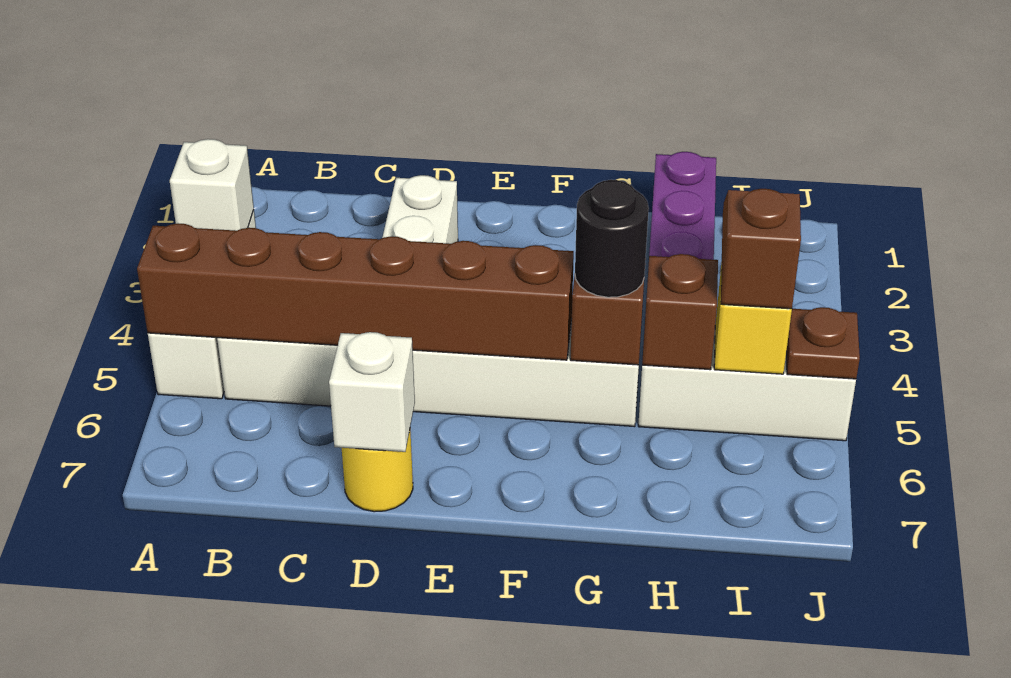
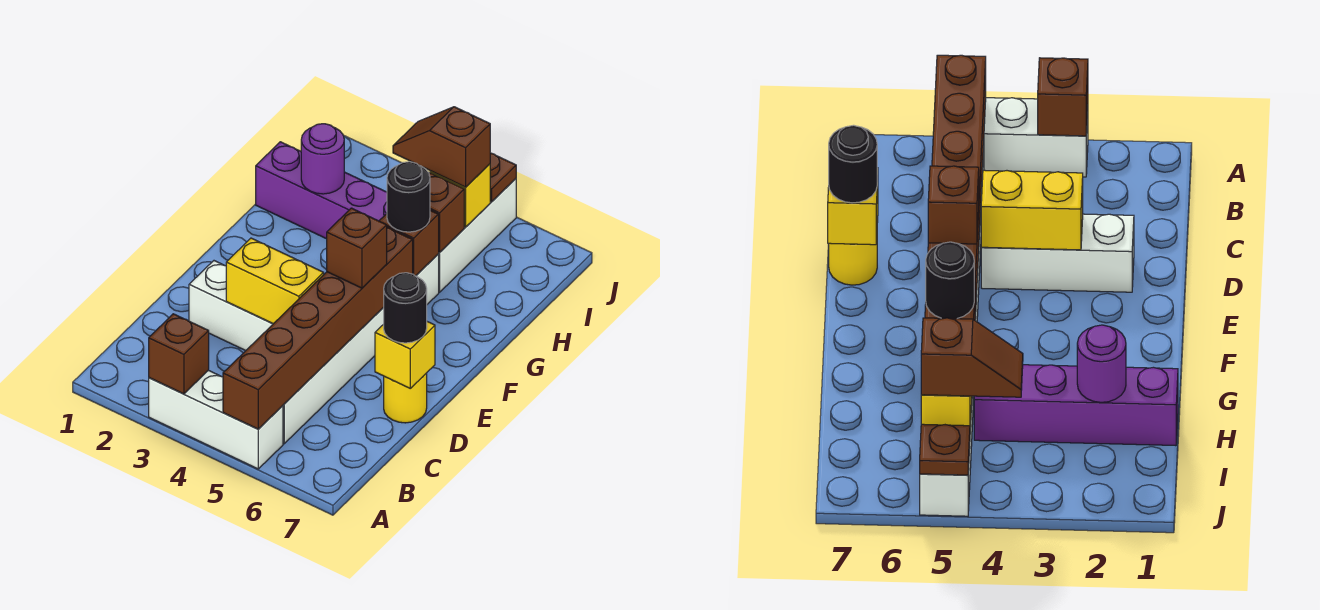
white brick A3 level 2 -> brown brick A3 level 2
none -> yellow brick D3:D4 level 2
white brick D7 level 2 -> yellow brick D7 level 2
none -> black round brick D7 level 3
none -> brown brick E5 level 3
none -> purple round brick H2 level 2

